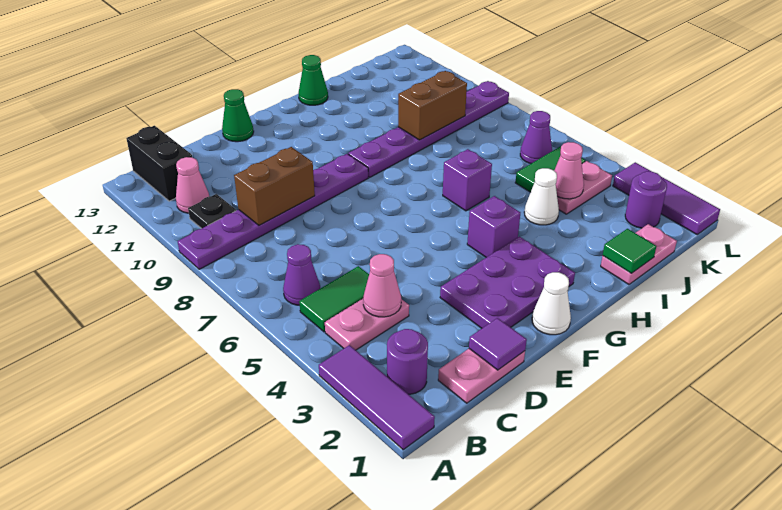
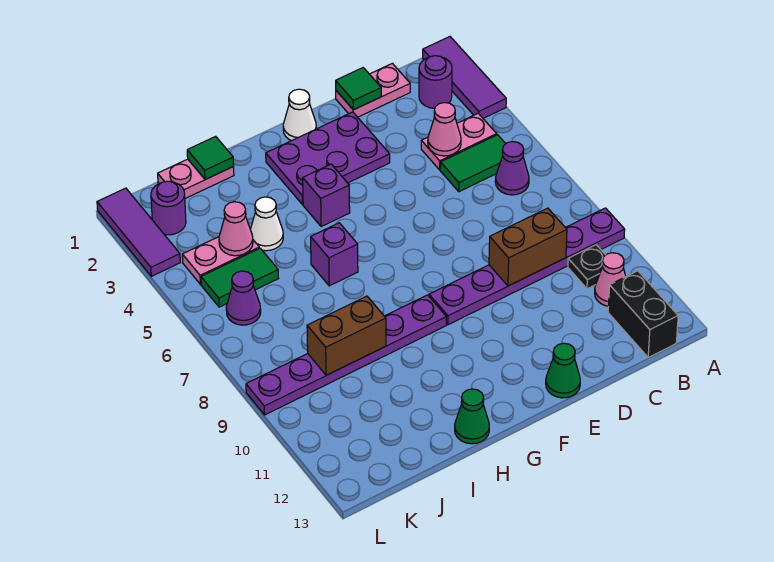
purple tile D1 level 2 -> green tile D1 level 2

